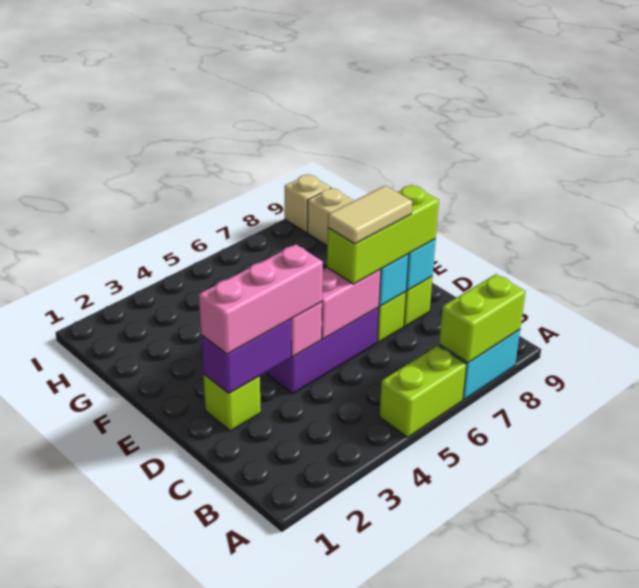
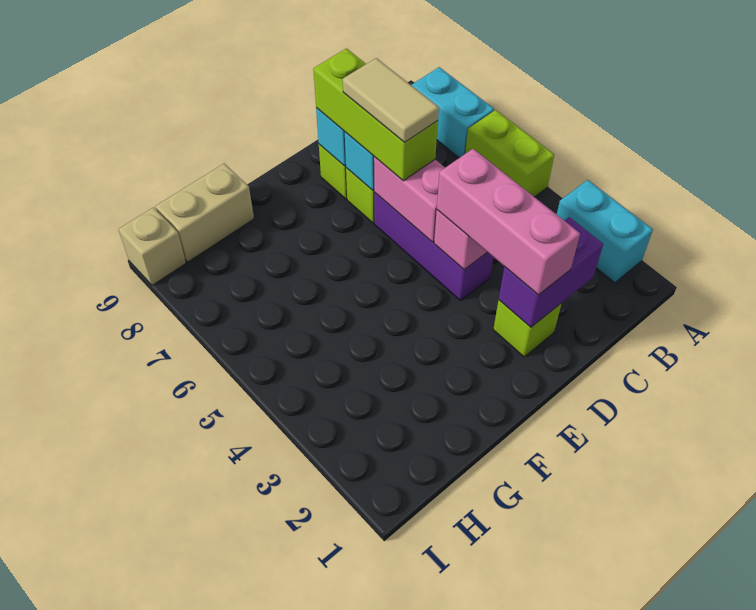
none -> cyan brick A2:A3 level 1
lime brick A7:A8 level 2 -> none
purple brick D2:D3 level 2 -> purple brick C2:D2 level 2

